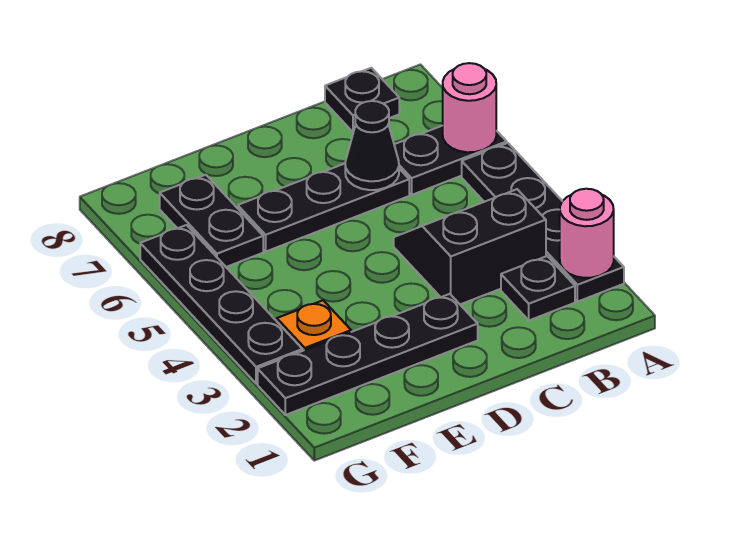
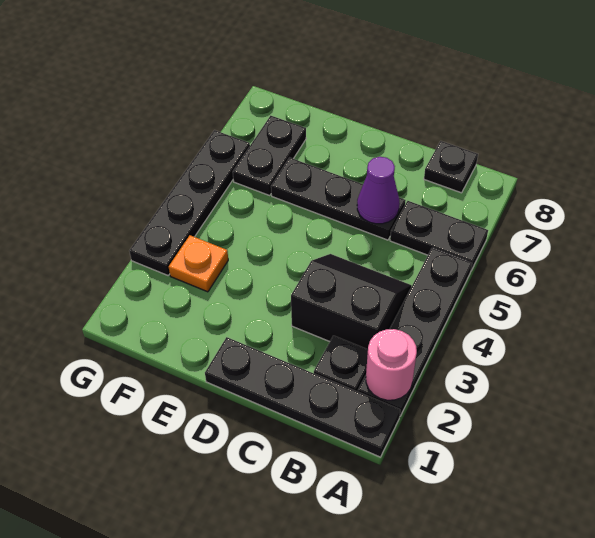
pink round brick A6 level 2 -> none
black cone C6 level 2 -> purple cone C6 level 2
black plate D2:G2 level 1 -> black plate A1:D1 level 1

